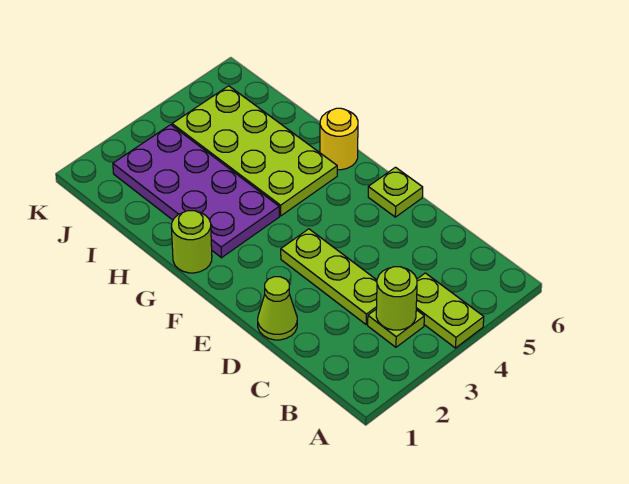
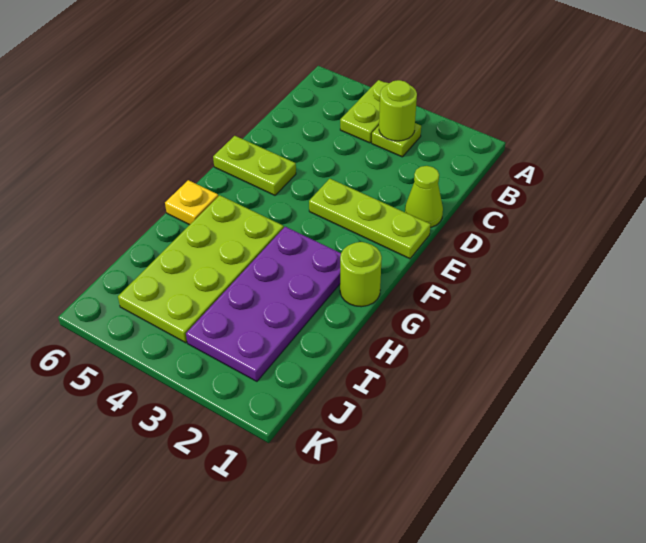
lime plate C3:E3 level 1 -> lime plate E1:E3 level 1
lime plate E6 level 1 -> lime plate E5:E6 level 1
yellow round brick G6 level 1 -> yellow plate G6 level 1

